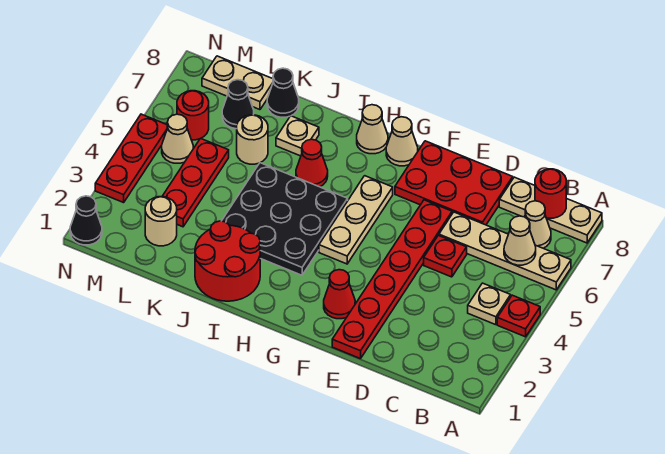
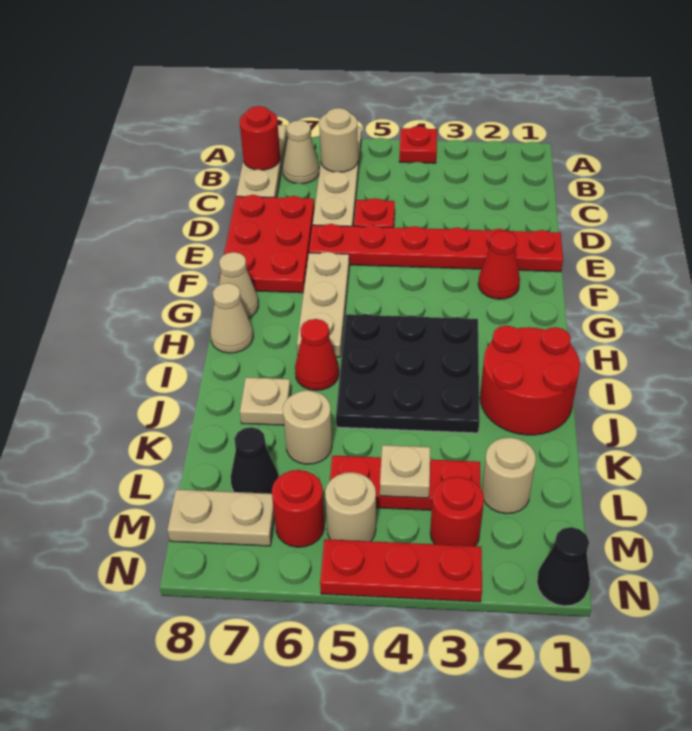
tan plate B4 level 1 -> tan plate L4 level 2
tan cone B6 level 2 -> tan round brick B6 level 2
tan plate G4:G6 level 1 -> tan plate F6:H6 level 1
black cone K8 level 1 -> none
tan plate L8:M8 level 1 -> tan plate M7:M8 level 1
none -> red round brick M3 level 1
tan cone M5 level 1 -> tan round brick M5 level 1

